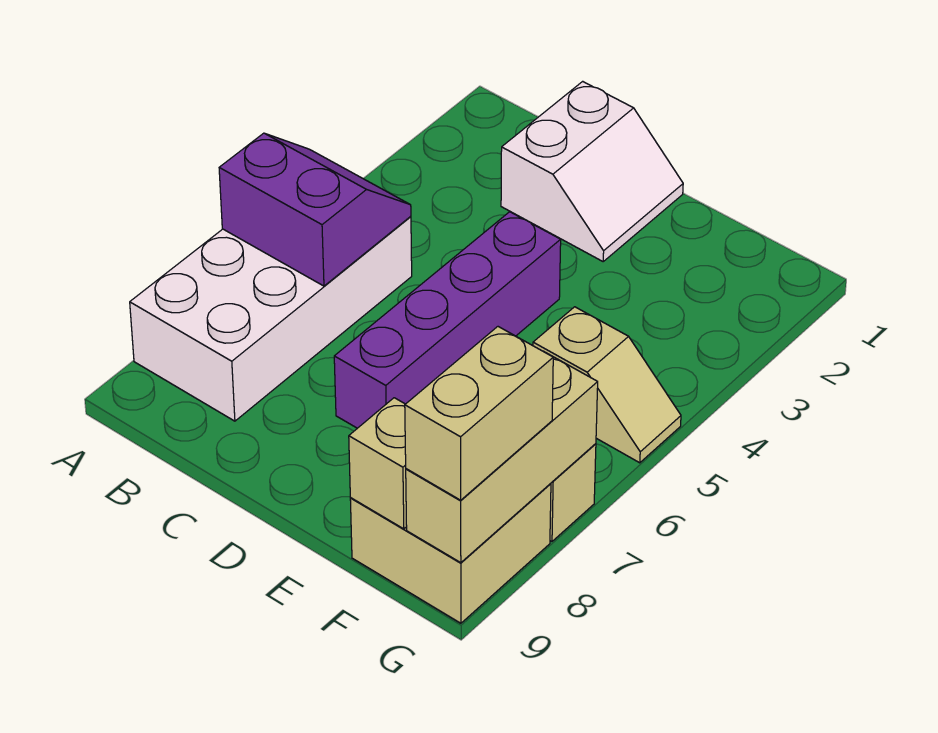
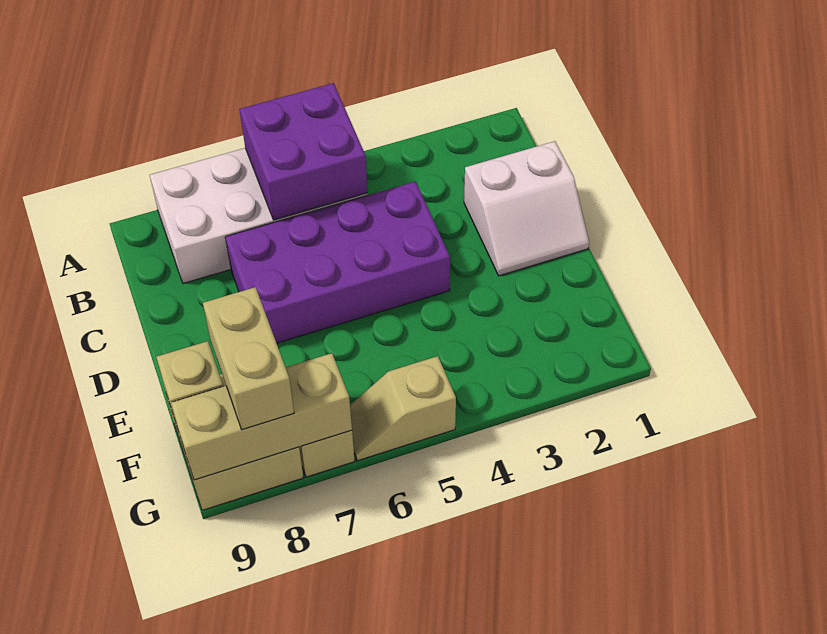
purple slope A5:B6 level 2 top 6 -> purple brick A5:B6 level 2
purple brick D4:D7 level 1 -> purple brick C4:D7 level 1
tan slope F5:G5 level 1 top F -> tan slope G5:G6 level 1 top 5
tan brick G8:G9 level 3 -> tan brick F8:G8 level 3

